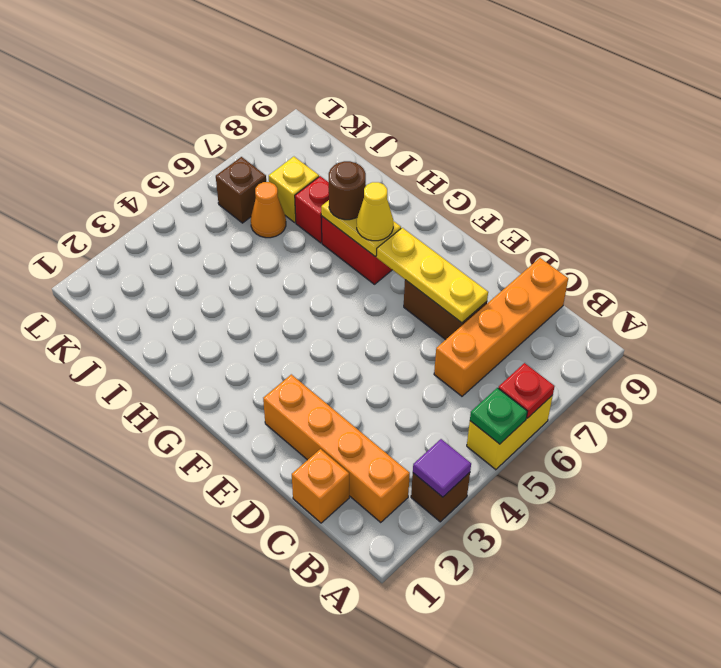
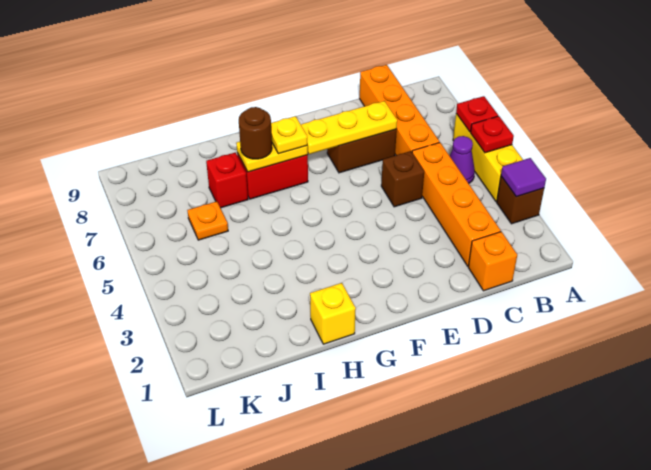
yellow brick A5:A6 level 1 -> yellow brick A4:A6 level 1
green plate A5 level 2 -> red plate A5 level 2
orange brick B2:E2 level 1 -> orange brick C2:C5 level 1
none -> purple cone B5 level 1
yellow cone G7 level 3 -> yellow plate G7 level 3
orange cone J6 level 1 -> orange plate J6 level 1
yellow brick J7 level 1 -> yellow brick H1 level 1
brown brick K6 level 1 -> brown brick D5 level 1

